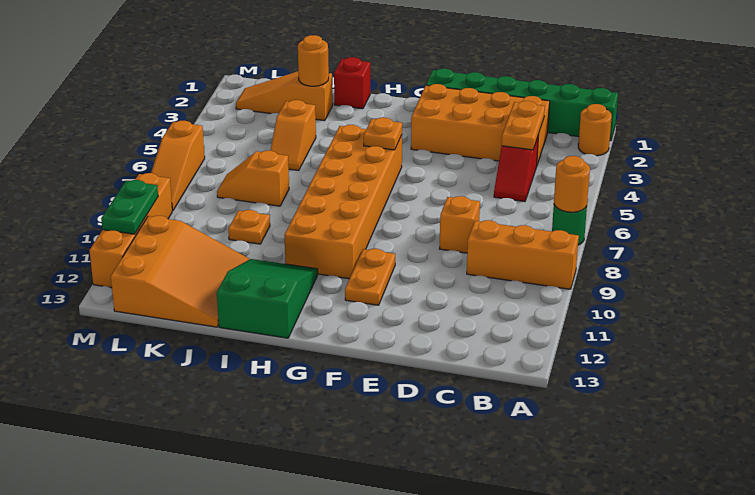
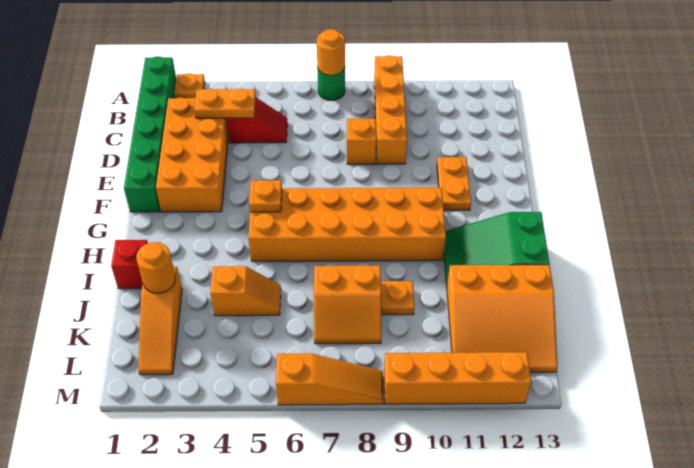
orange round brick A2 level 1 -> orange plate A2 level 1
orange brick A9:C9 level 1 -> orange brick A9:D9 level 1
orange plate F10:F11 level 1 -> orange plate E11:F11 level 1
orange slope J7:K7 level 1 top J -> orange slope J7:K8 level 1 top J
orange slope J11:L13 level 1 top L -> orange slope J11:L13 level 1 top J
green plate M10:M11 level 2 -> none

